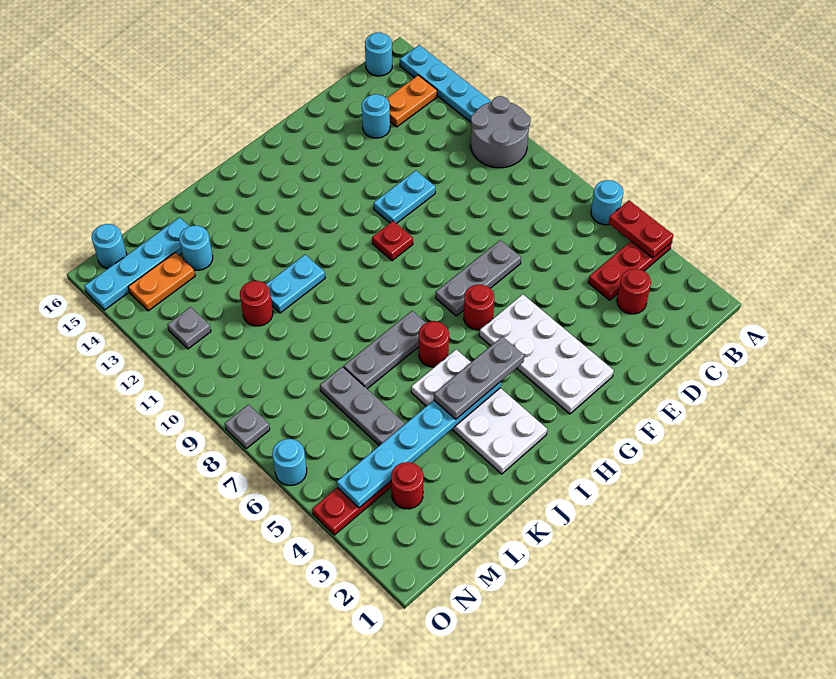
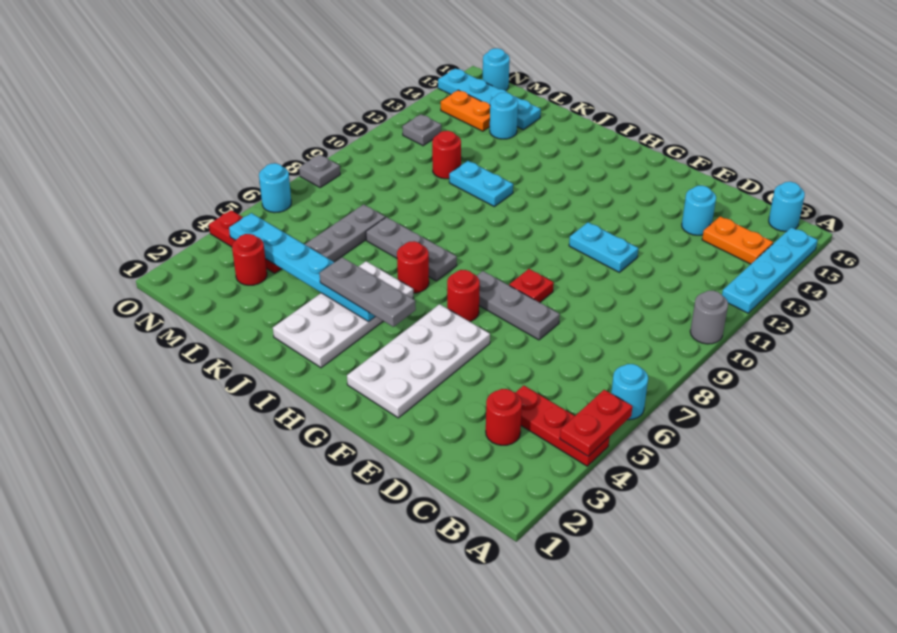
grey round brick A10:B11 level 1 -> grey round brick A10 level 1
red plate G10 level 1 -> red plate F8 level 1

